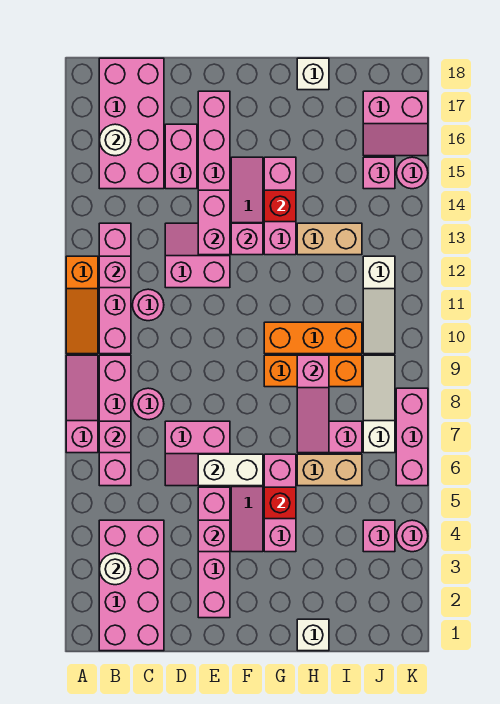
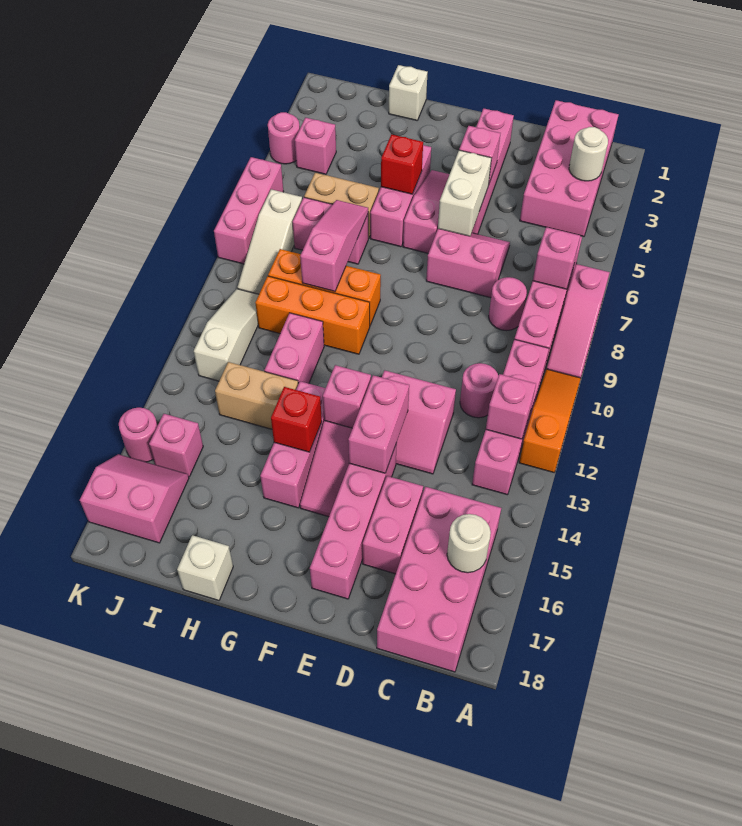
white brick E6:F6 level 2 -> white brick E5:E6 level 2
none -> pink brick H11:H12 level 1

